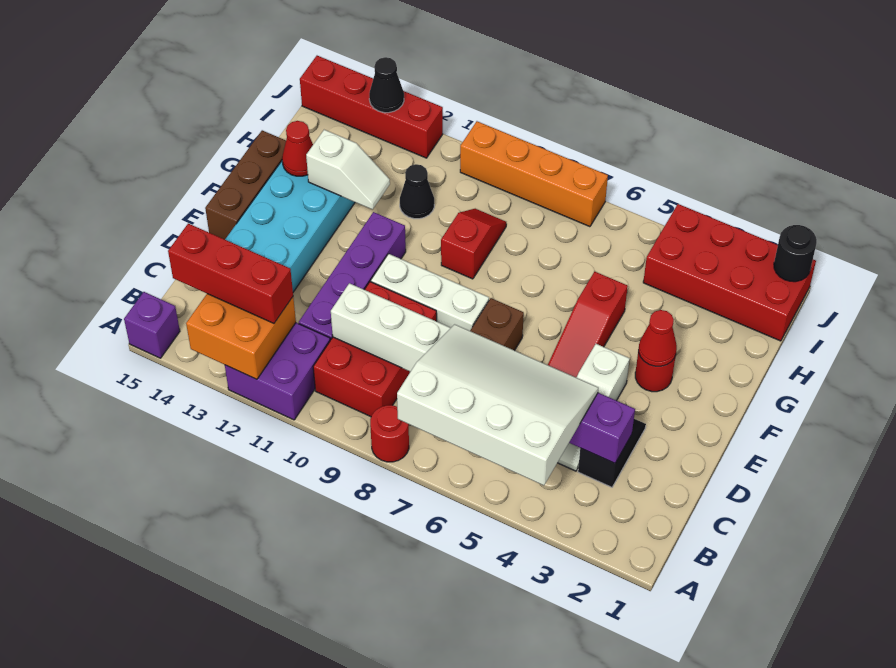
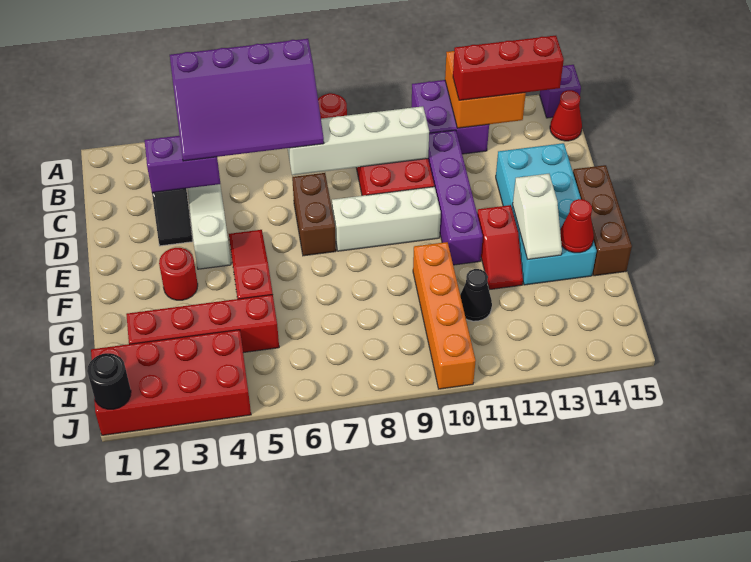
white slope A4:C7 level 3 top A -> purple slope A4:C7 level 3 top A
red cone F3 level 2 -> red cone B15 level 1
red slope G9:H9 level 1 top G -> red slope F12:G12 level 1 top F
white slope G12:G13 level 2 top 13 -> white slope F13:G13 level 2 top F
orange brick J7:J10 level 1 -> orange brick G10:J10 level 1
red brick J12:J15 level 1 -> red brick H2:H5 level 1
black cone J13 level 2 -> none

